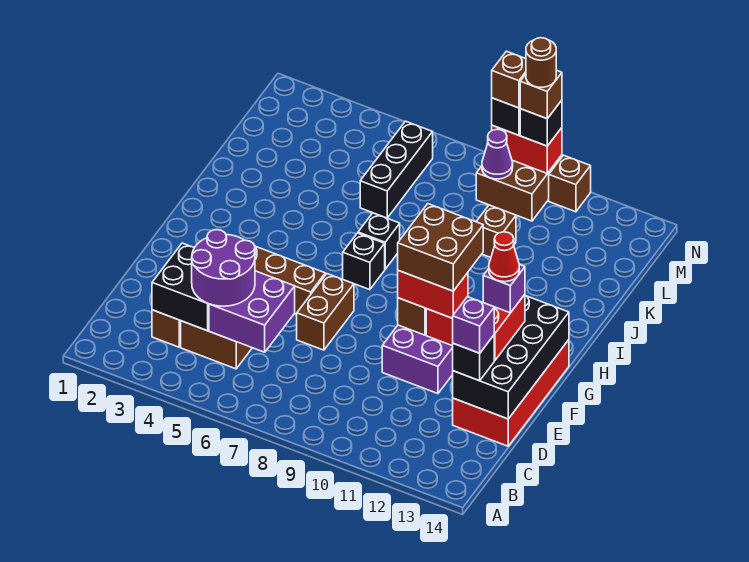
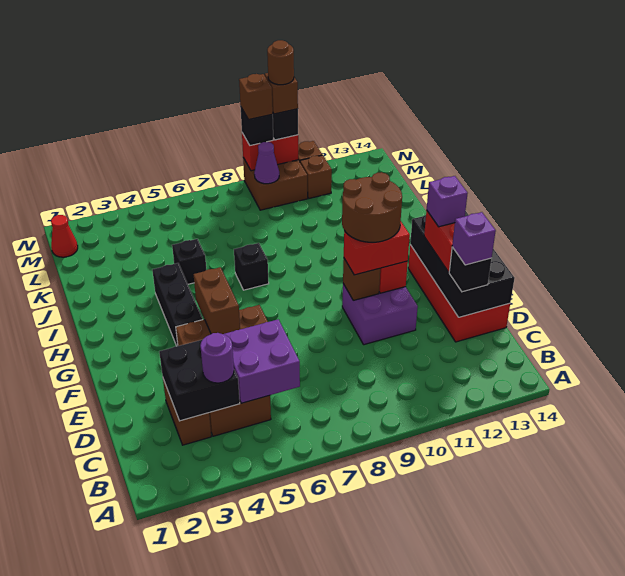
purple round brick C4:D5 level 3 -> purple round brick C4 level 3
brown brick E7:F7 level 1 -> brown brick F5:G5 level 2
brown brick F10:G11 level 4 -> brown round brick F10:G11 level 4
red cone F13 level 5 -> red cone M1 level 1
black brick H7 level 1 -> black brick J5 level 1
black brick K6:M6 level 1 -> black brick G4:I4 level 1
brown brick K10 level 1 -> brown brick M11 level 1

